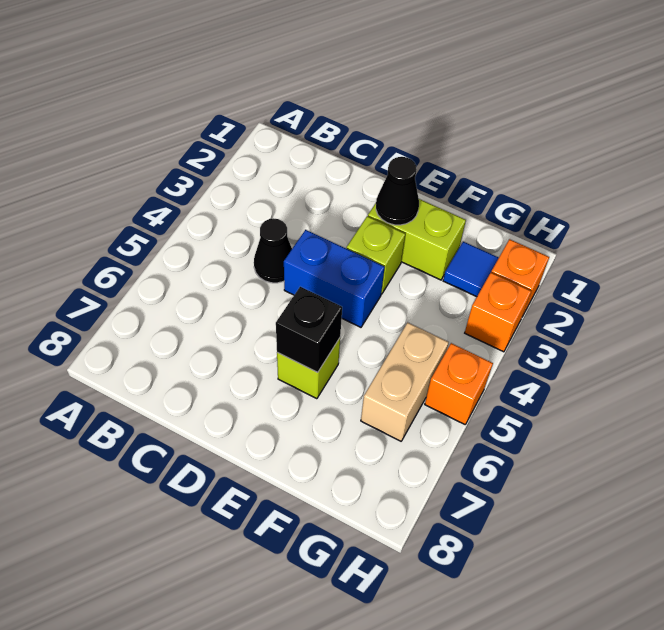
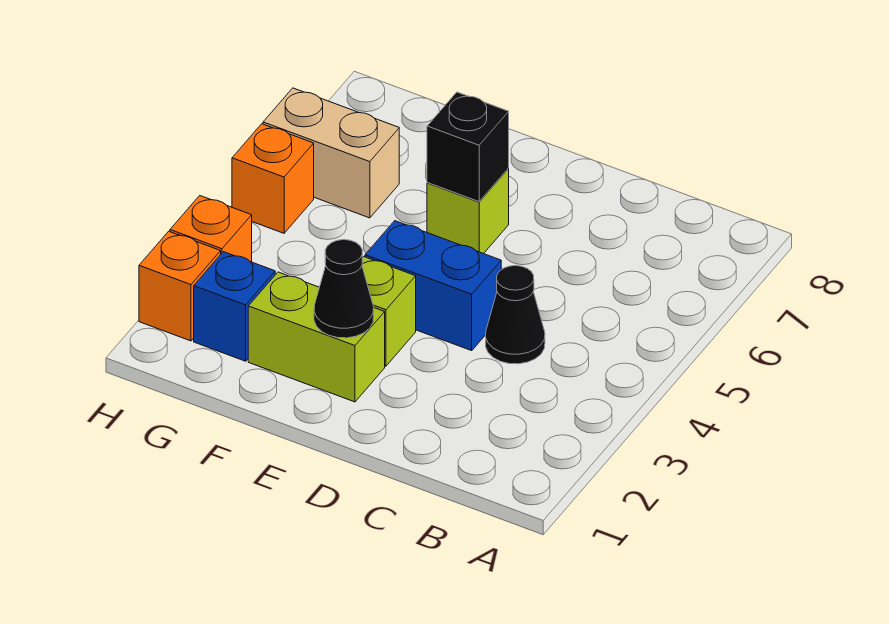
blue tile G2 level 1 -> blue brick G2 level 1
tan brick G5:G6 level 1 -> tan brick G6:H6 level 1

